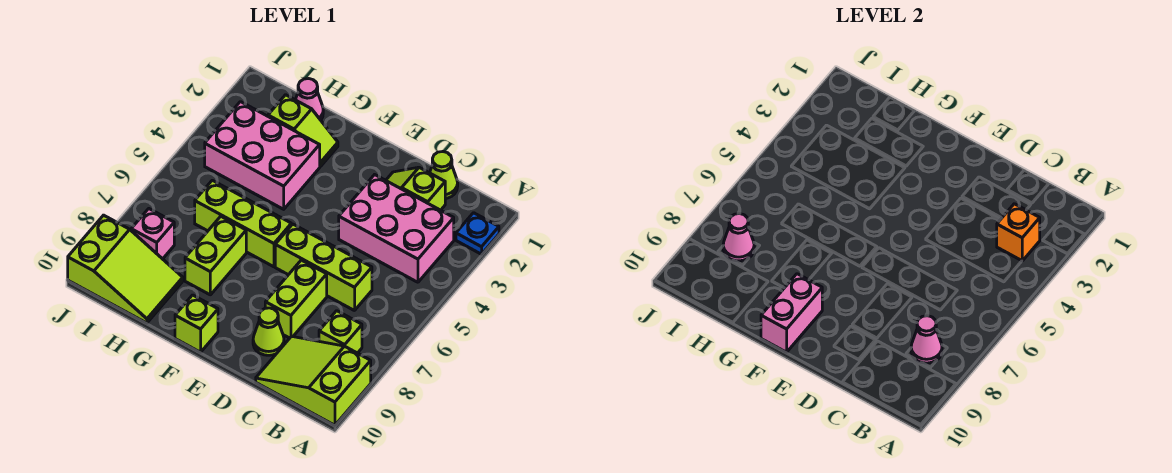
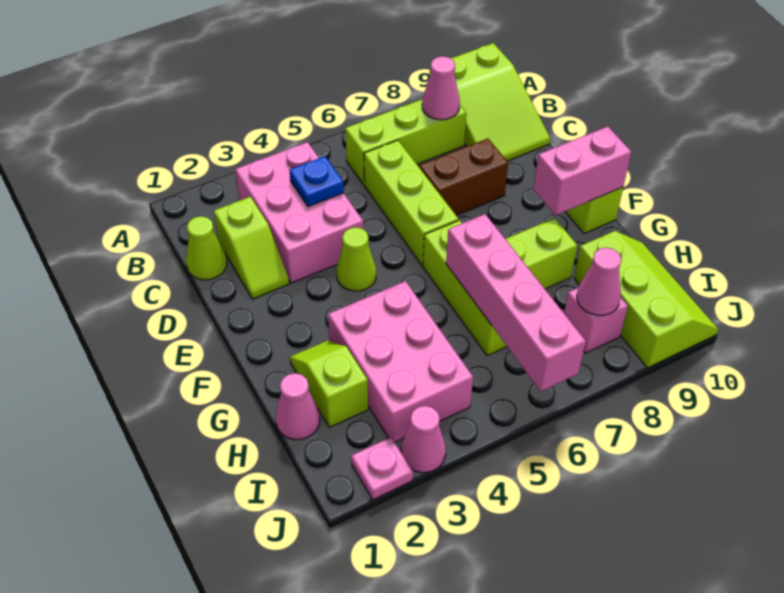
blue plate A2 level 1 -> blue plate C4 level 2
orange brick B3 level 2 -> none
lime brick B8 level 1 -> lime brick B6:B8 level 1
lime brick D7:D8 level 1 -> brown brick D7:D8 level 1
lime cone D9 level 1 -> lime cone E4 level 1
none -> pink brick G6:J6 level 2
lime slope H9:J10 level 1 top J -> lime slope H9:J10 level 1 top 9
none -> pink plate J2 level 1
none -> pink cone J3 level 1

